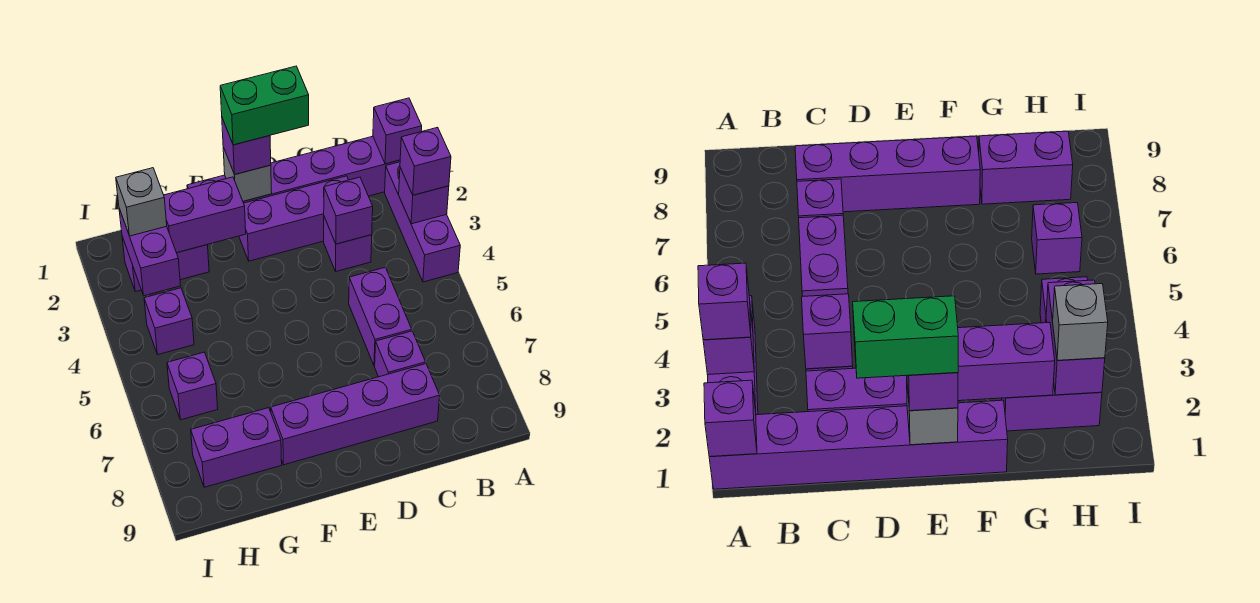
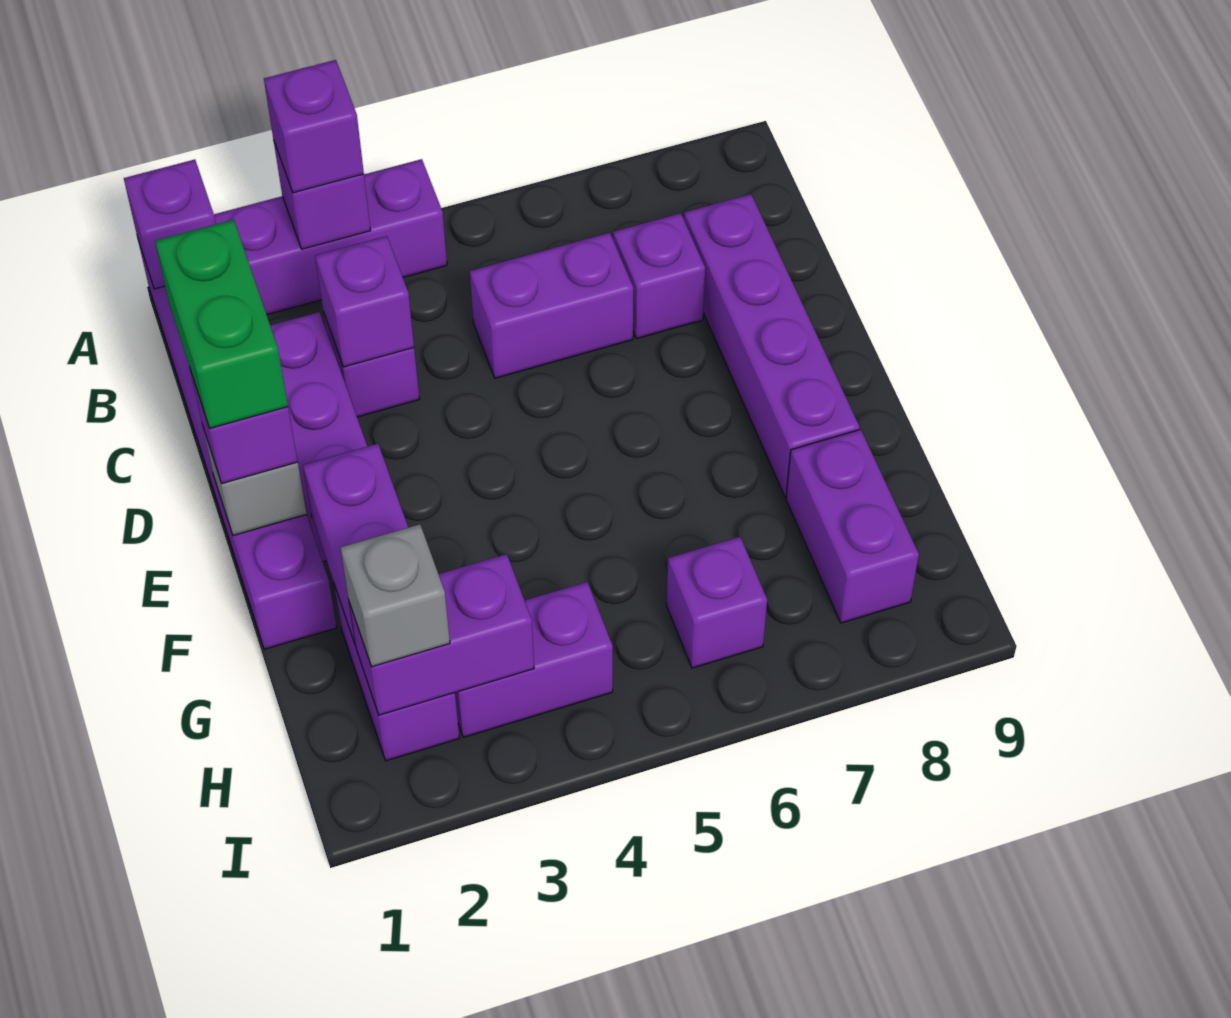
purple brick H4 level 1 -> purple brick H3:H4 level 1

